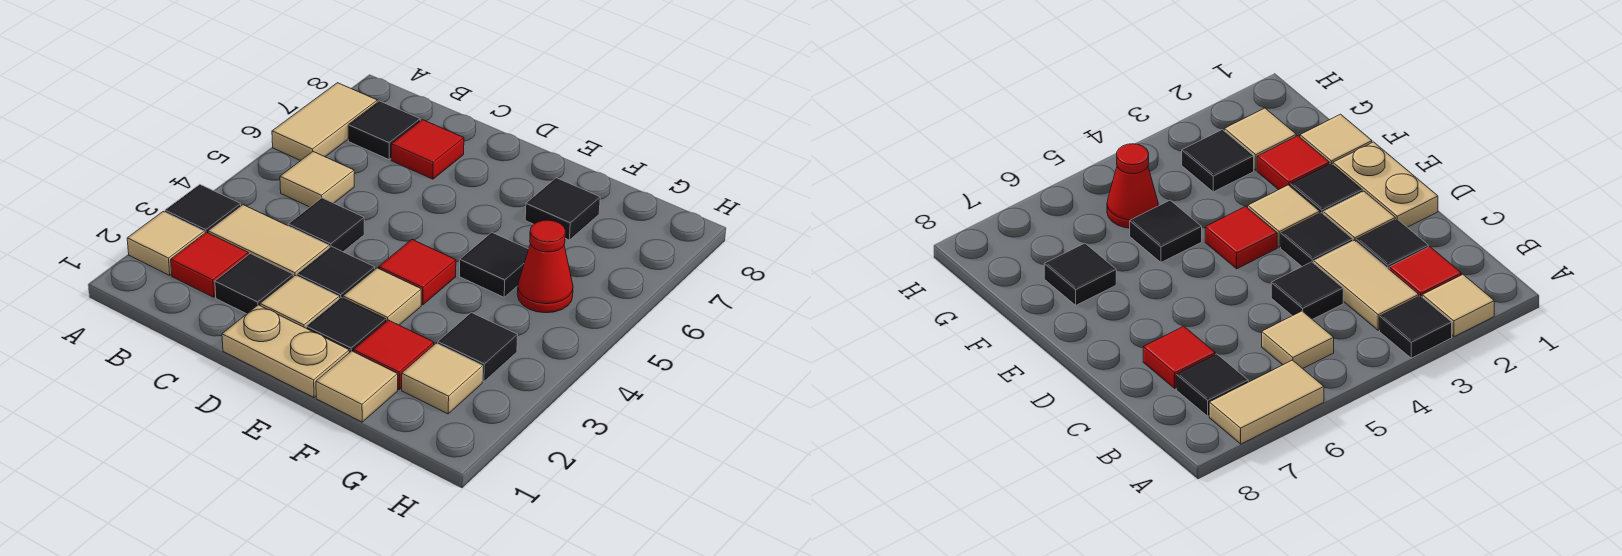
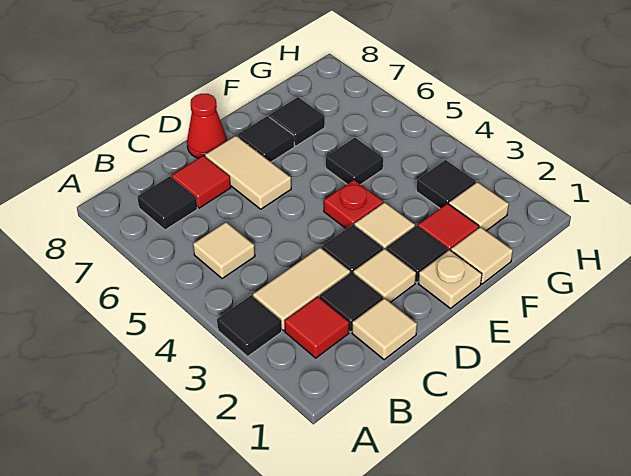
tan tile A2 level 1 -> tan tile C1 level 1
tan tile A6:A7 level 1 -> tan tile D6:D7 level 1
black tile C4 level 1 -> black tile E7 level 1
tan plate D1:E1 level 1 -> tan plate E1 level 1
red tile E4 level 1 -> red plate E4 level 1
red cone G5 level 1 -> red cone D8 level 1

